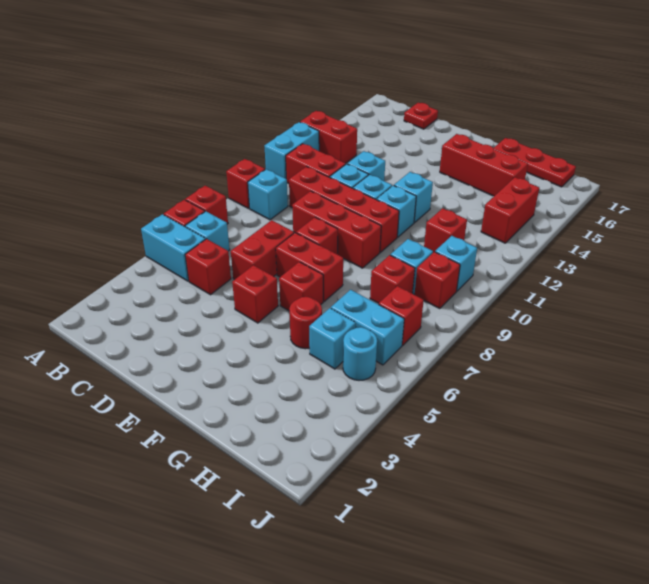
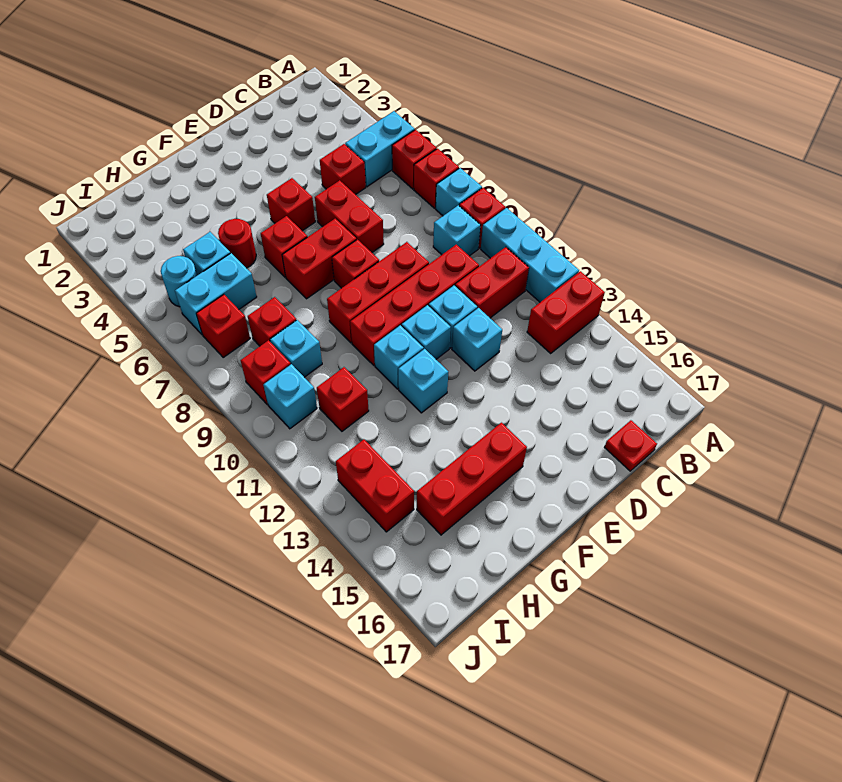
cyan brick A11:A12 level 1 -> cyan brick A10:A12 level 1
cyan brick B6 level 1 -> cyan brick A8 level 1
red plate G17:I17 level 1 -> none

